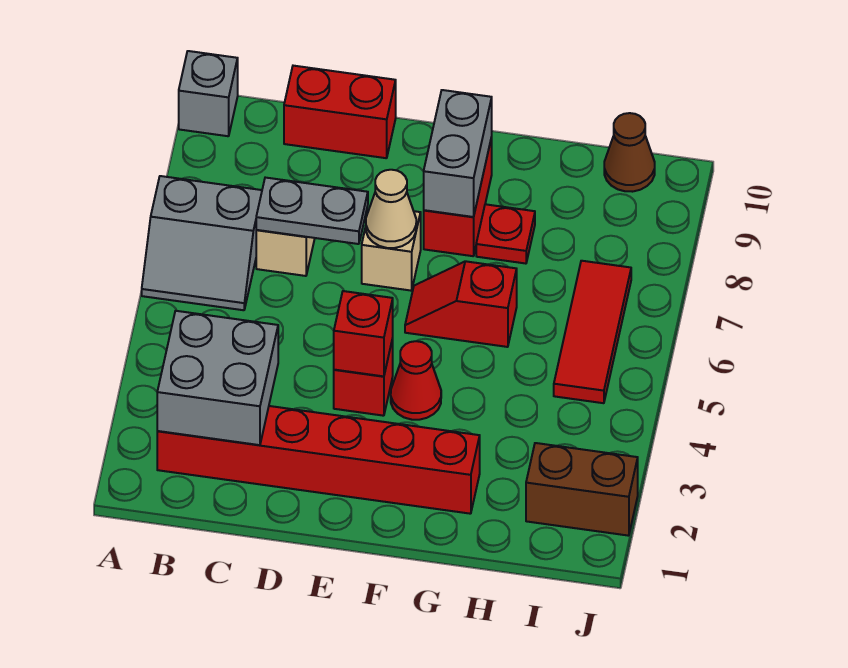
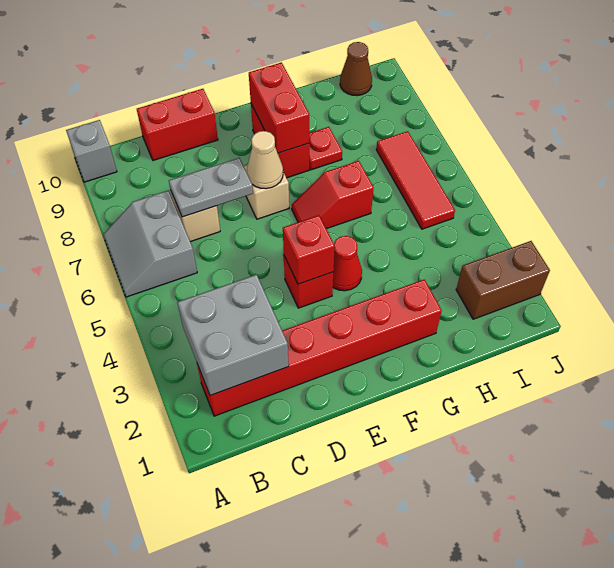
grey slope A6:B7 level 1 top 7 -> grey slope A6:B7 level 1 top B
grey brick F8:F9 level 2 -> red brick F8:F9 level 2

